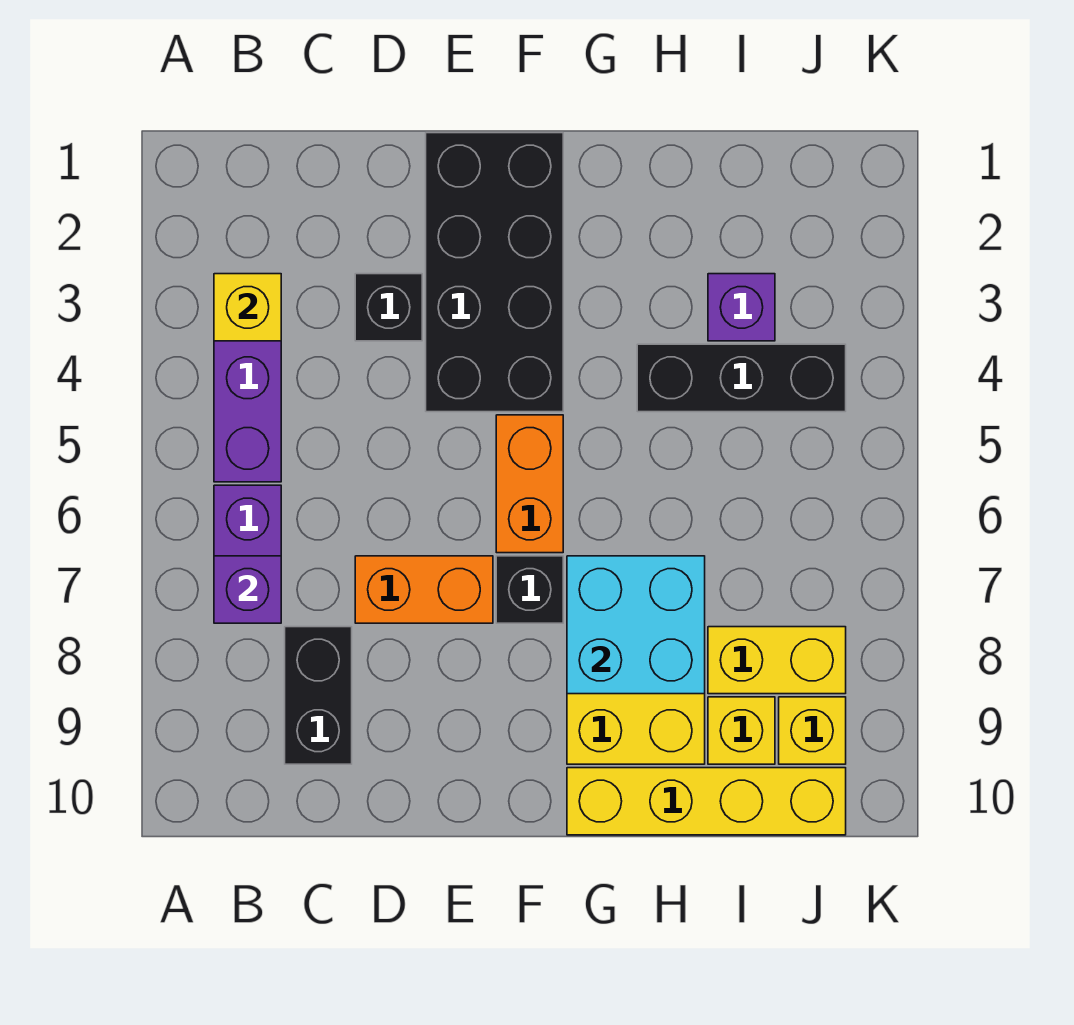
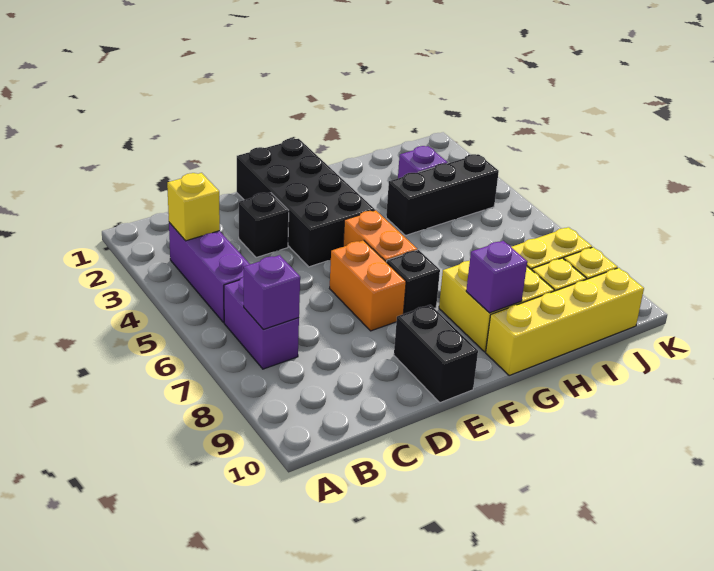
black brick C8:C9 level 1 -> black brick E9:E10 level 1
orange brick D7:E7 level 1 -> orange brick E6:E7 level 1
cyan brick G7:H8 level 2 -> none
none -> purple brick G9 level 2

